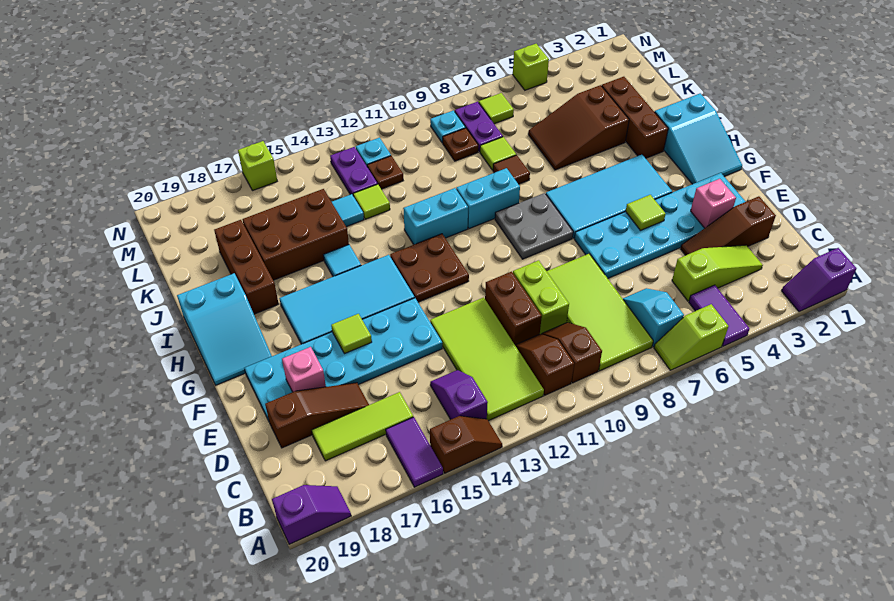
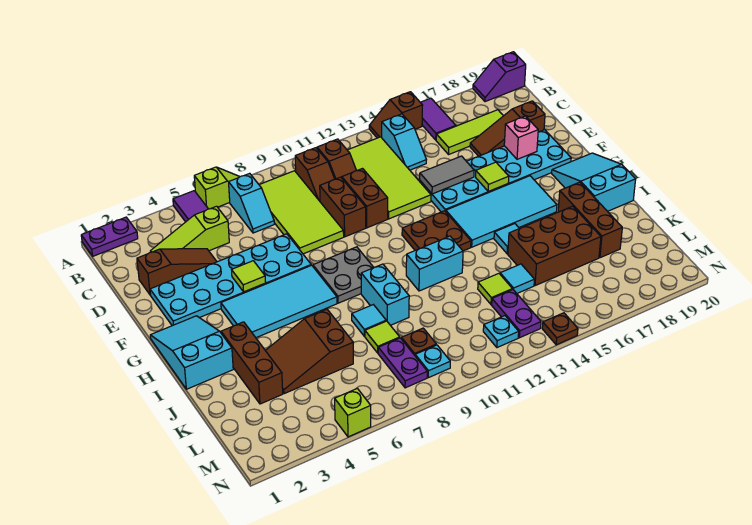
purple slope A1:A2 level 1 top 1 -> purple plate A1:A2 level 1
purple slope B14:C14 level 1 top B -> cyan slope B14:C14 level 1 top B
lime brick D10:E10 level 1 -> brown brick D10:E10 level 1
pink brick E3 level 2 -> none
none -> grey tile E14:E15 level 2
cyan brick I9:I10 level 1 -> cyan brick I9:J9 level 1
brown slope J4:K6 level 1 top 4 -> brown slope J4:K6 level 1 top 6
brown tile J8 level 1 -> cyan tile J8 level 1
brown plate L12 level 1 -> brown plate N14 level 1
lime tile M7 level 1 -> none
lime brick N16 level 1 -> none

